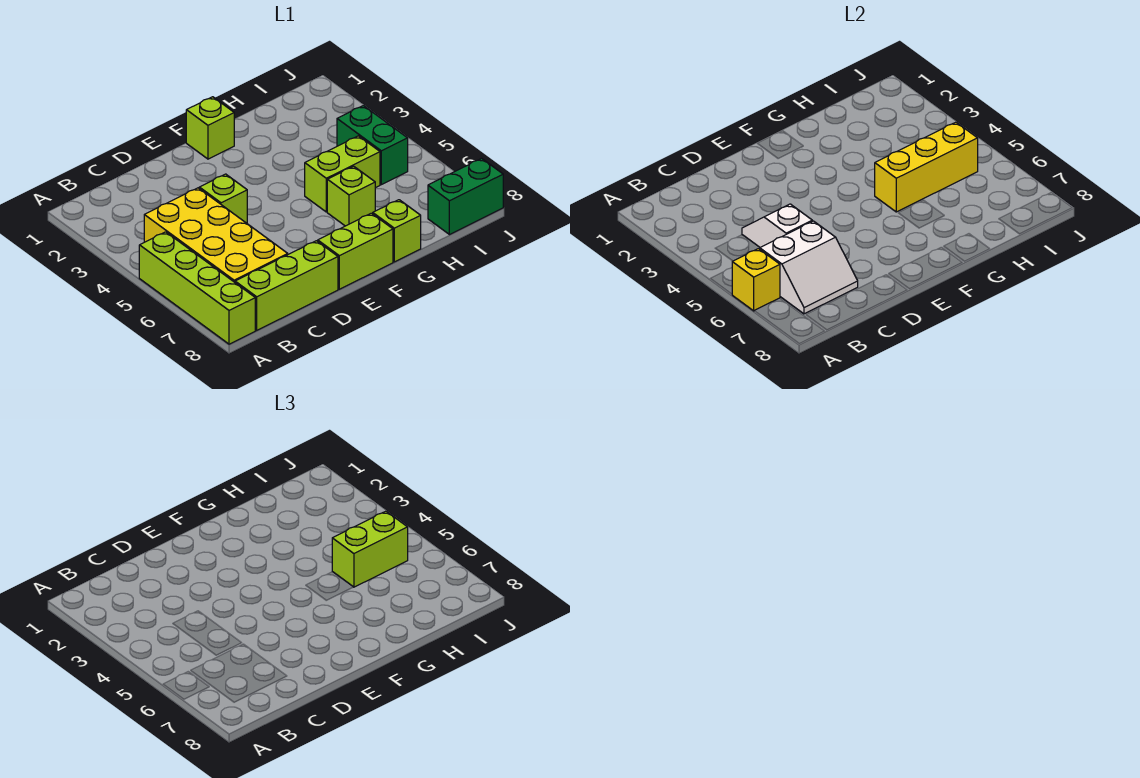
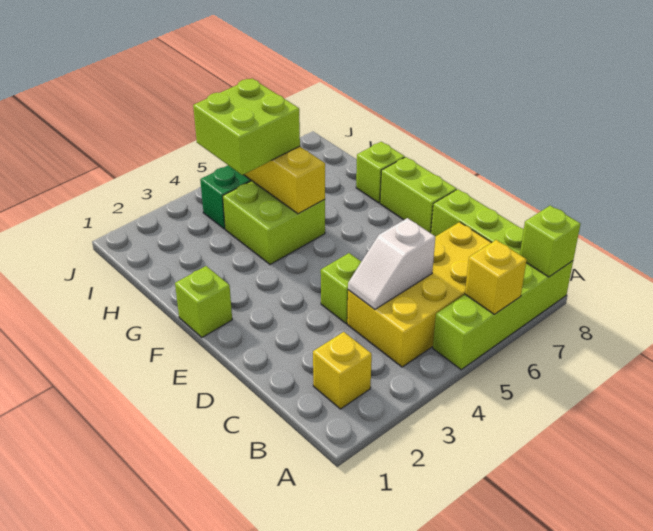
none -> yellow brick B2 level 1
white slope B6:C7 level 2 top 6 -> none
lime brick G5:H5 level 1 -> lime brick G4:H5 level 1
lime brick G6 level 1 -> lime brick A8 level 2
lime brick H5:I5 level 3 -> lime brick H4:I5 level 3
green brick I8:J8 level 1 -> none

